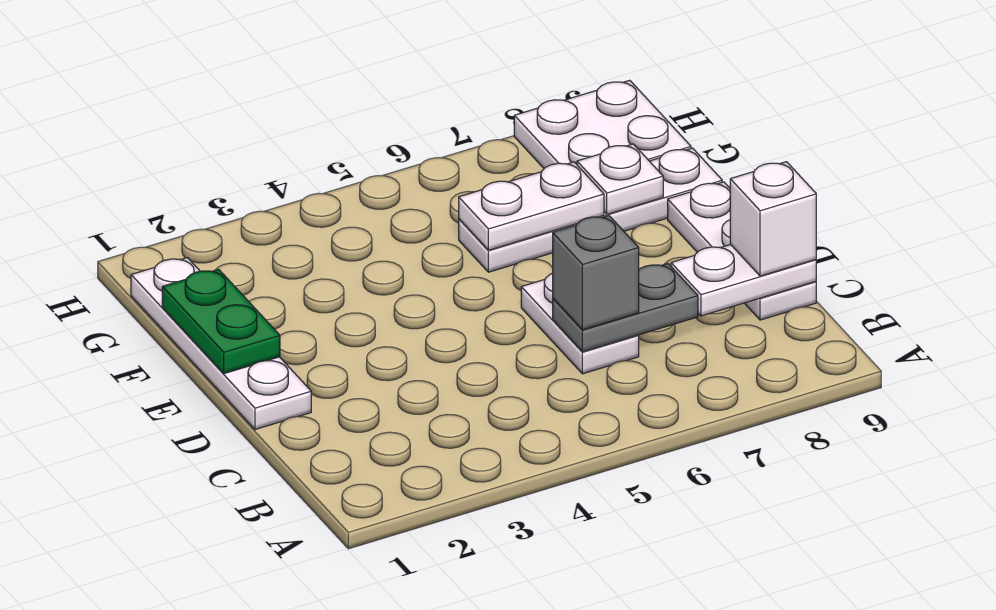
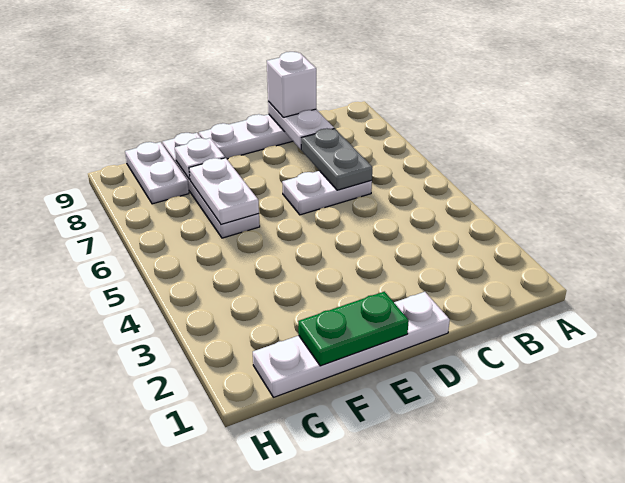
grey brick C6 level 3 -> none
white plate G8:H9 level 1 -> white plate G8:G9 level 1

